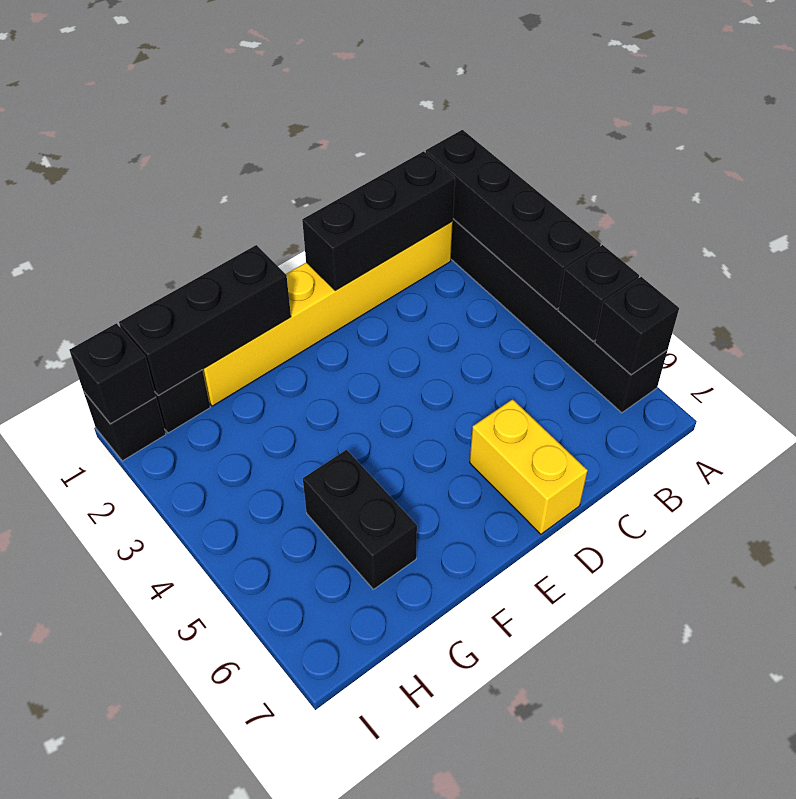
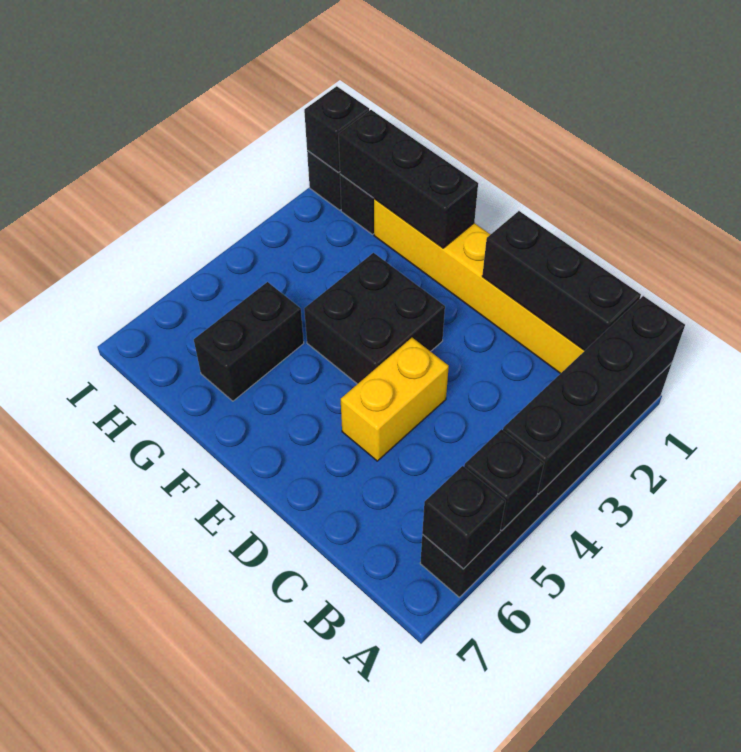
yellow brick D6:D7 level 1 -> yellow brick D4:D5 level 1
none -> black brick E3:F4 level 1

